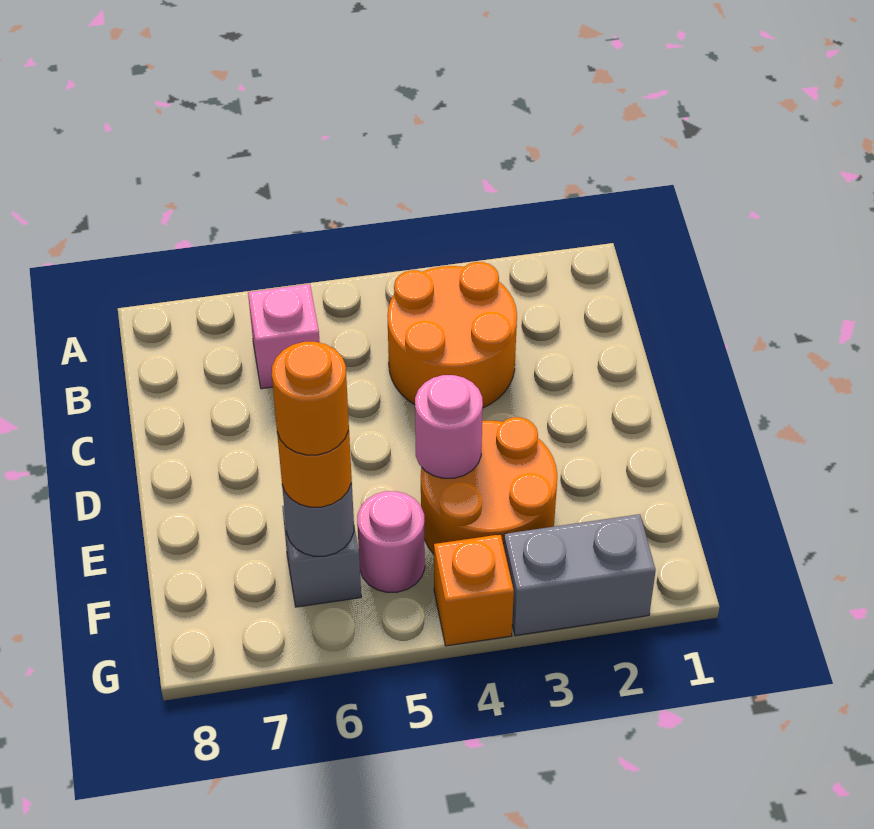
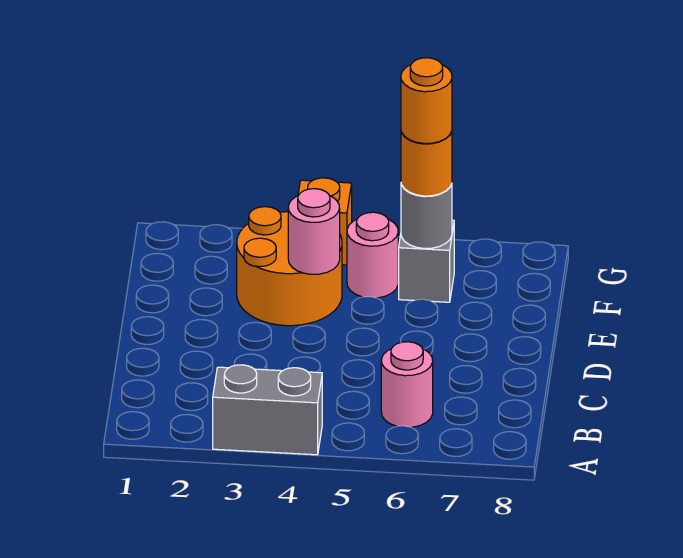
orange round brick B3:C4 level 1 -> none
pink brick B6 level 1 -> pink round brick B6 level 1
grey brick G2:G3 level 1 -> grey brick A3:A4 level 1

